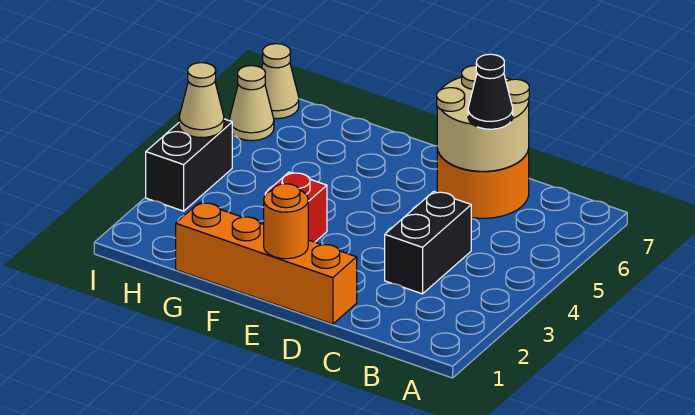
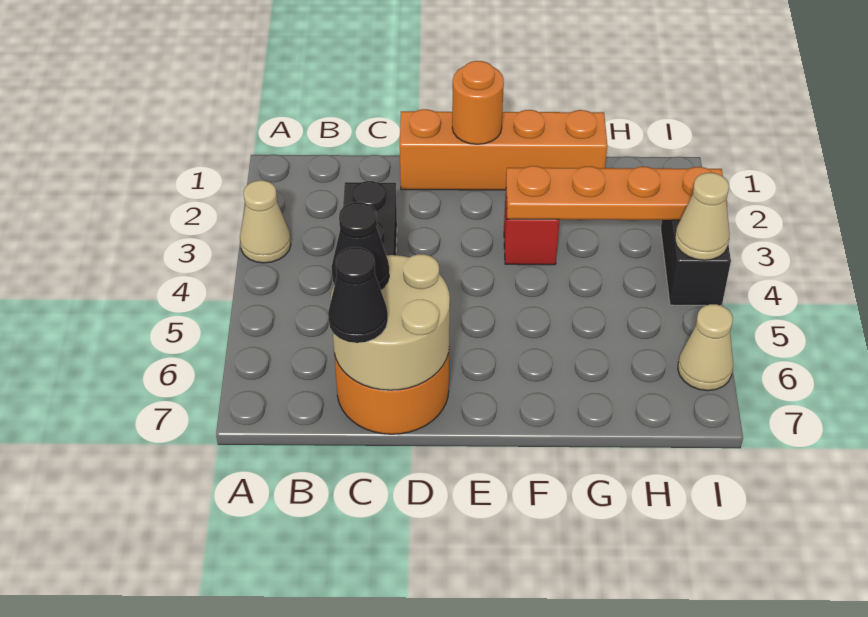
none -> black cone C7 level 3
none -> orange plate F3:I3 level 2
tan cone I7 level 1 -> tan cone A3 level 1

